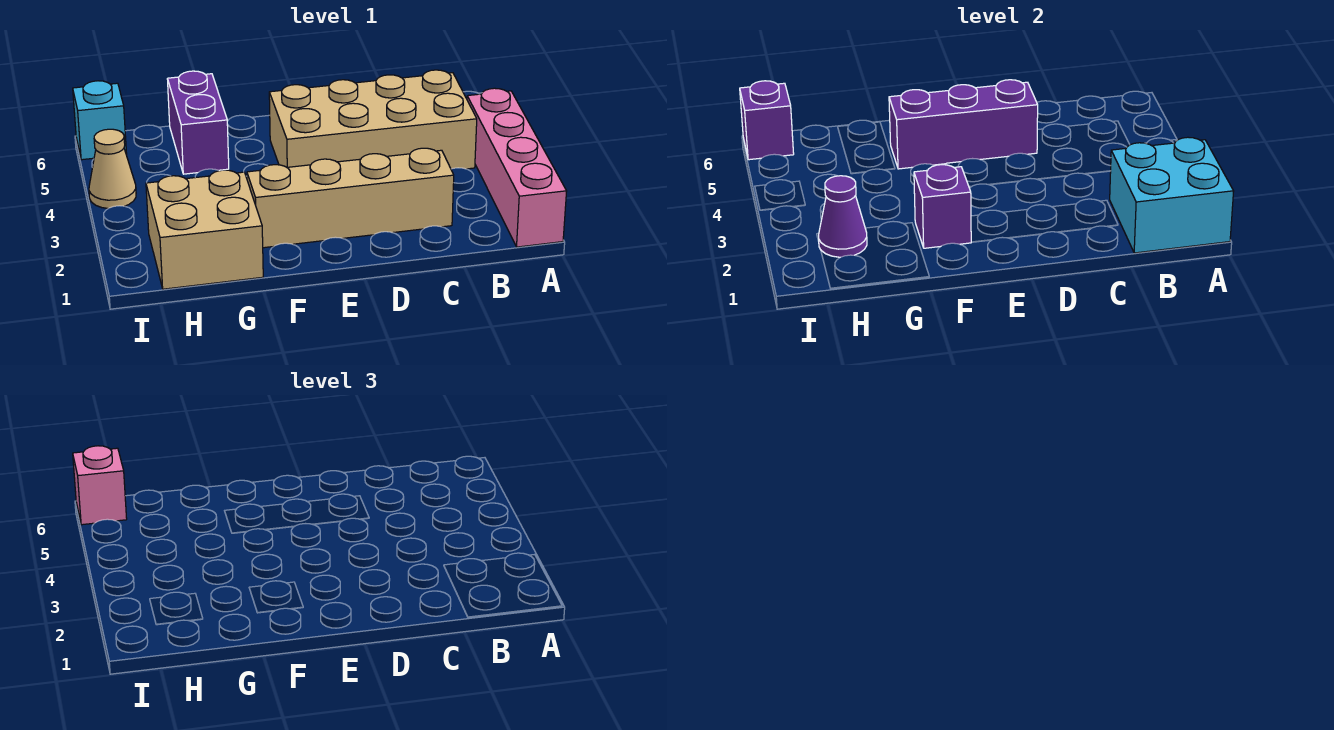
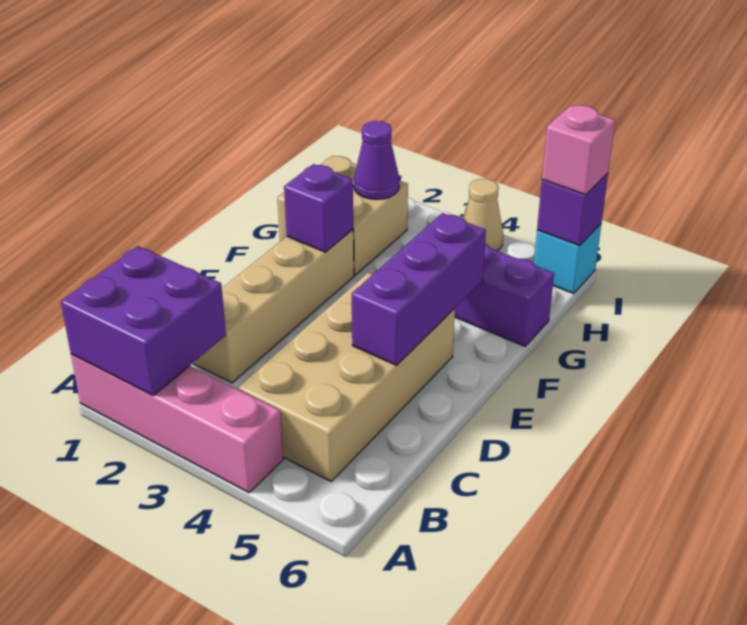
cyan brick A1:B2 level 2 -> purple brick A1:B2 level 2

